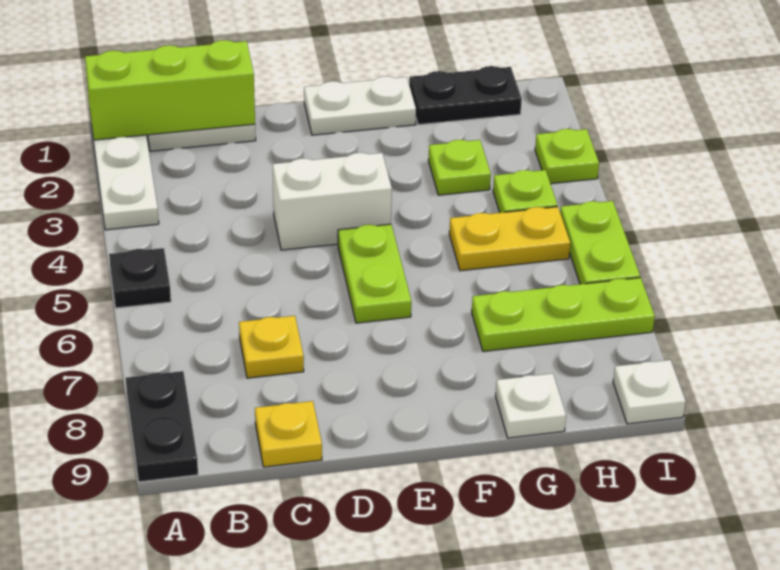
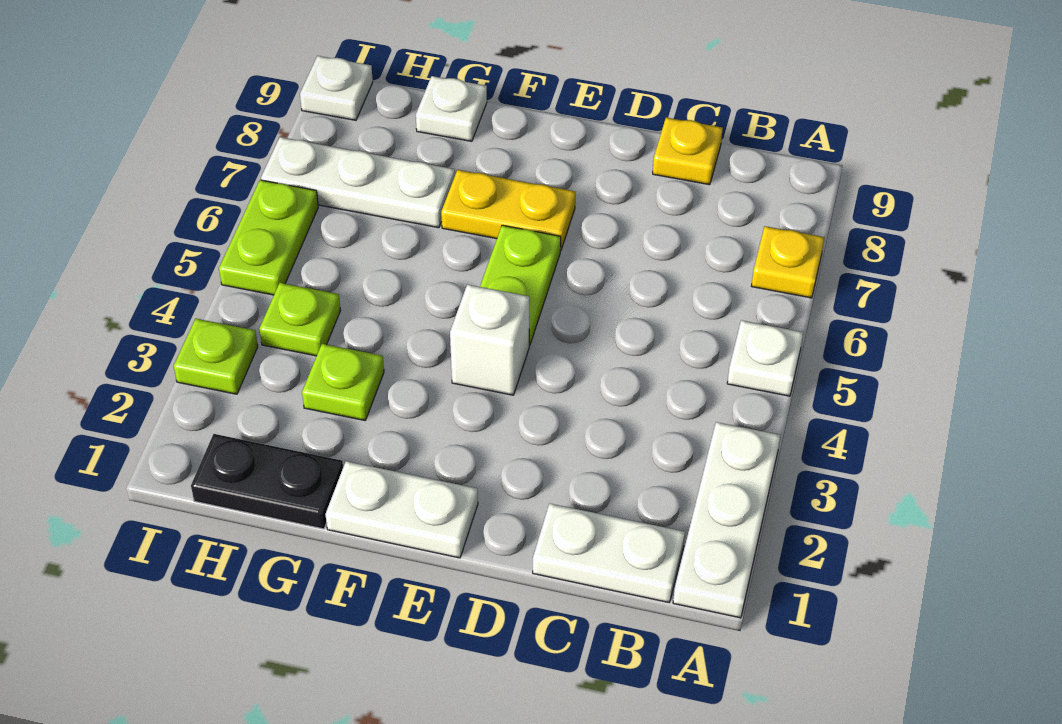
lime brick A1:C1 level 2 -> none
black plate A5 level 1 -> white plate A5 level 1
black plate A8:A9 level 1 -> none
yellow plate C7 level 1 -> yellow plate A7 level 1
white brick D4:E4 level 1 -> white brick E4 level 1
yellow plate G5:H5 level 1 -> yellow plate E7:F7 level 1
lime plate G7:I7 level 1 -> white plate G7:I7 level 1

